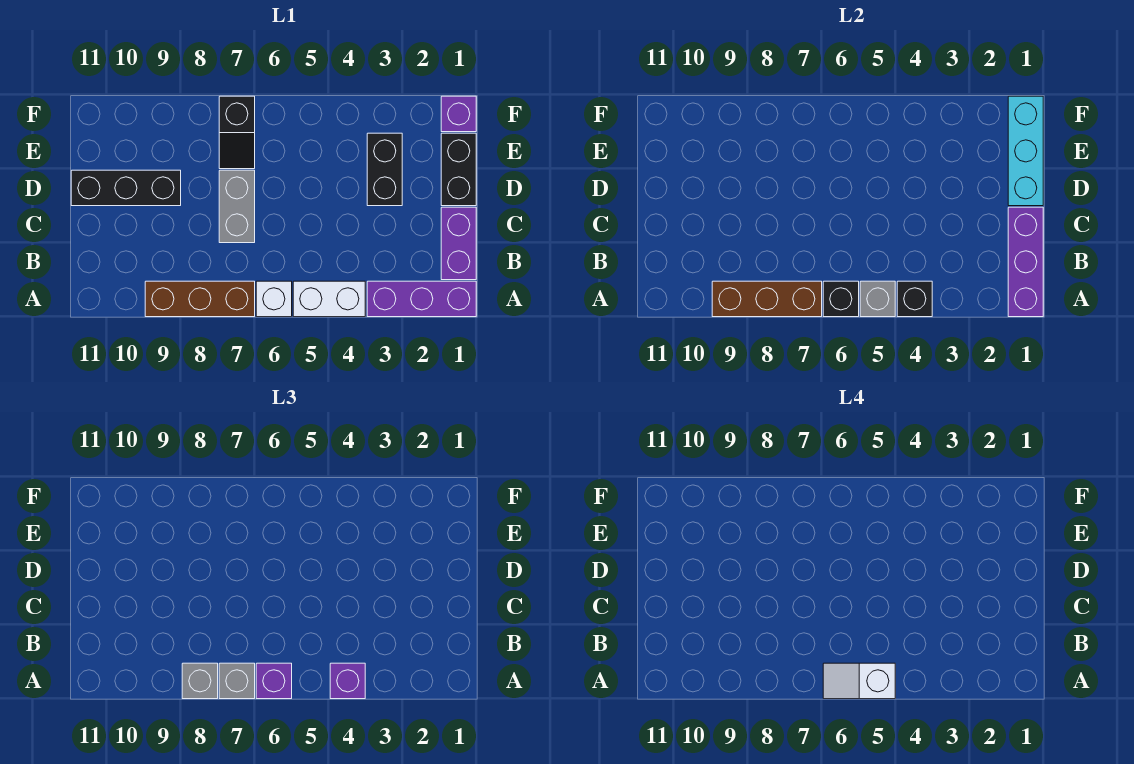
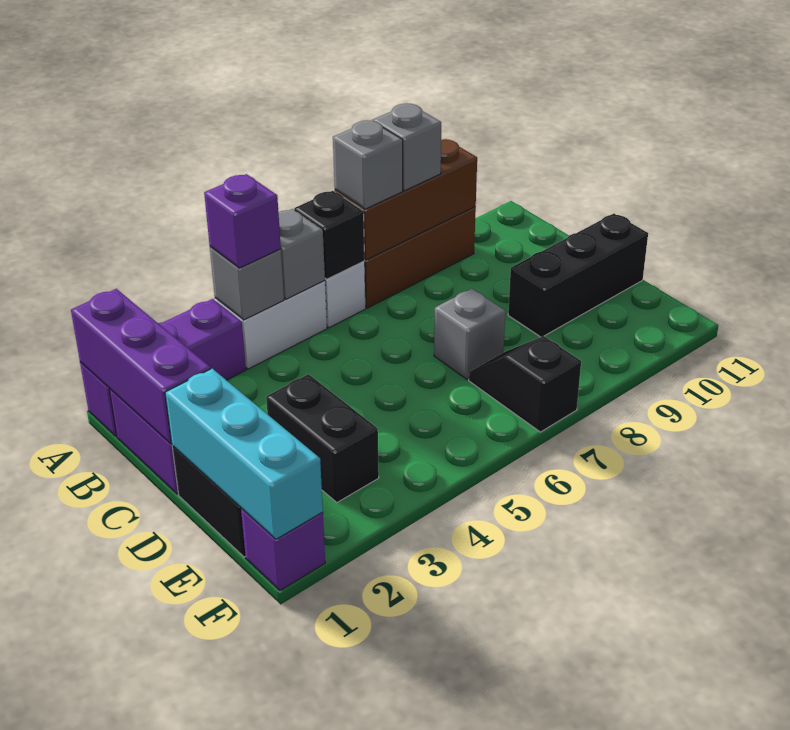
black brick A4 level 2 -> grey brick A4 level 2
white slope A5:A6 level 4 top 5 -> none
purple brick A6 level 3 -> none
grey brick C7:D7 level 1 -> grey brick D7 level 1

